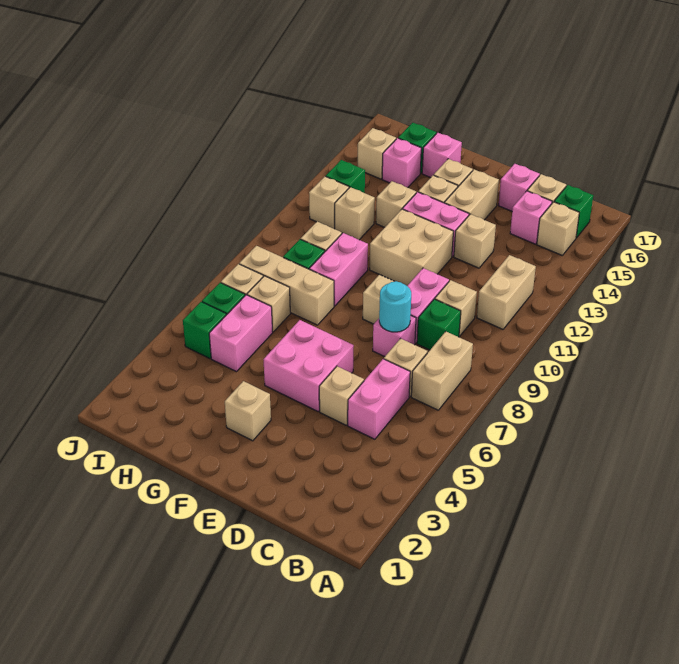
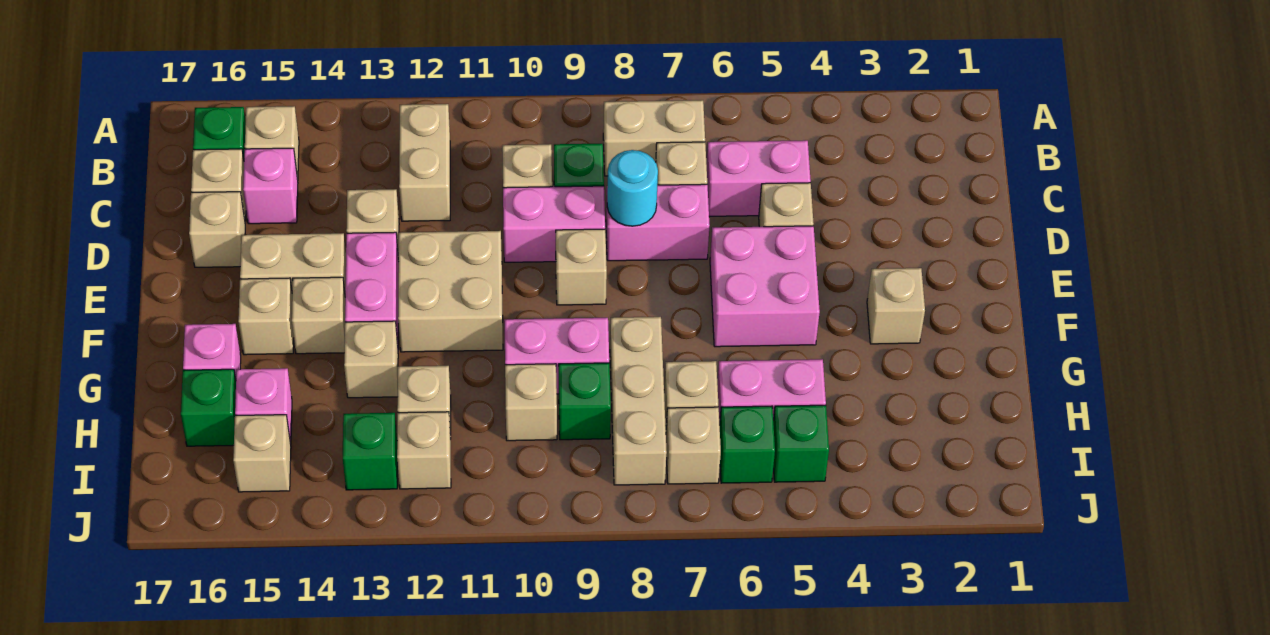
tan brick B11:B12 level 1 -> tan brick B12:C12 level 1
pink brick D8 level 1 -> pink brick D7:D8 level 1
pink brick D16 level 1 -> tan brick D16 level 1

